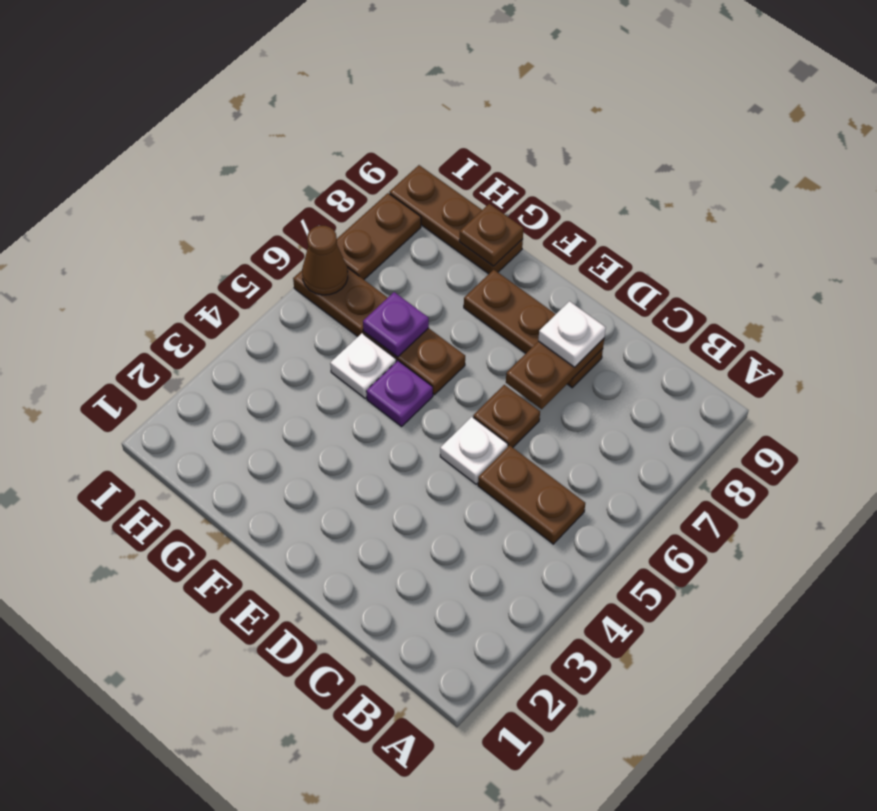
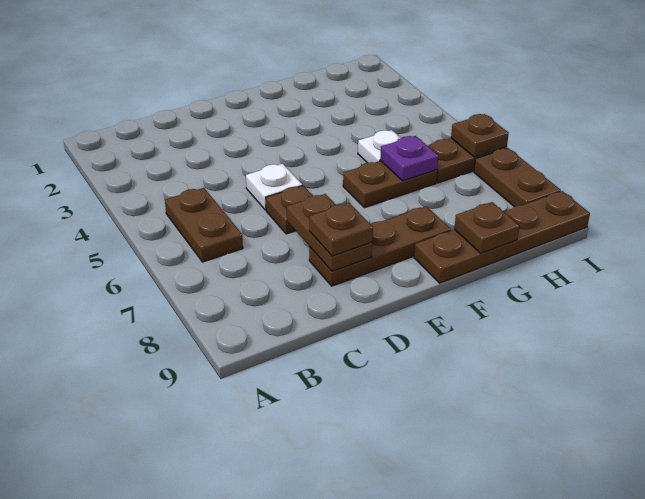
brown plate B5:C5 level 1 -> brown plate B5:B6 level 1
white plate D8 level 3 -> brown plate D8 level 3
purple plate F5 level 1 -> none
brown plate G9:I9 level 1 -> brown plate F9:I9 level 1
brown cone I6 level 2 -> brown plate I6 level 2

